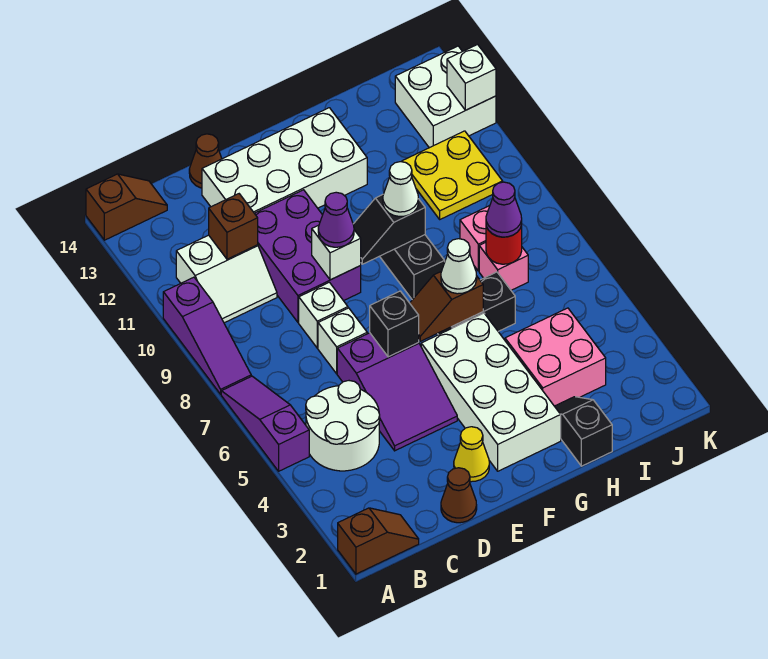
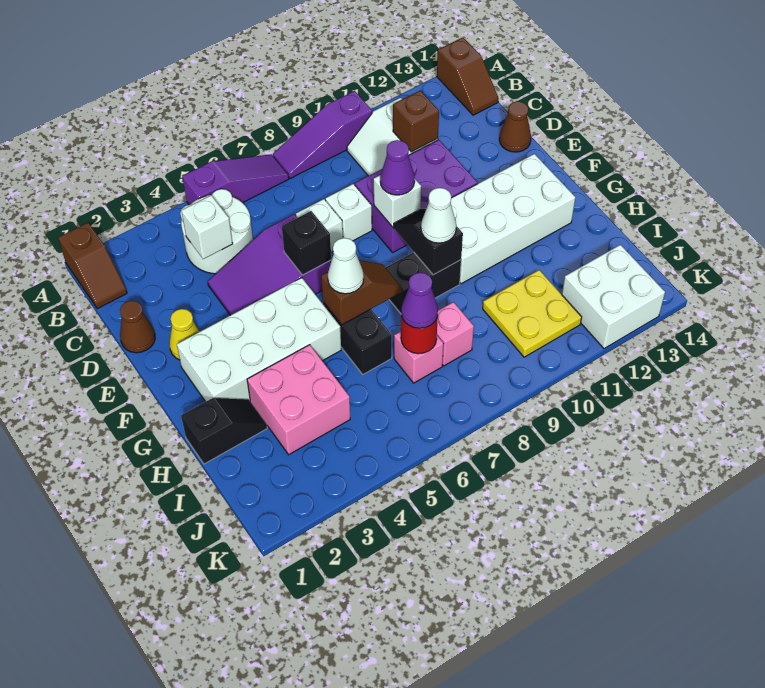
white brick D12:G13 level 1 -> white brick F10:G13 level 1
brown slope F6:G6 level 2 top G -> brown slope G6:G7 level 2 top 6
white brick K12 level 2 -> white brick C4 level 2

